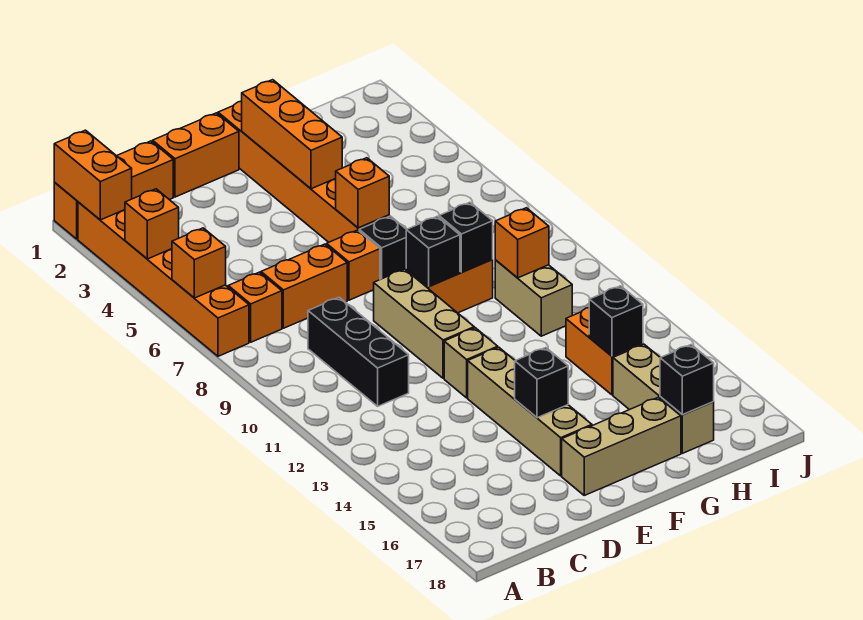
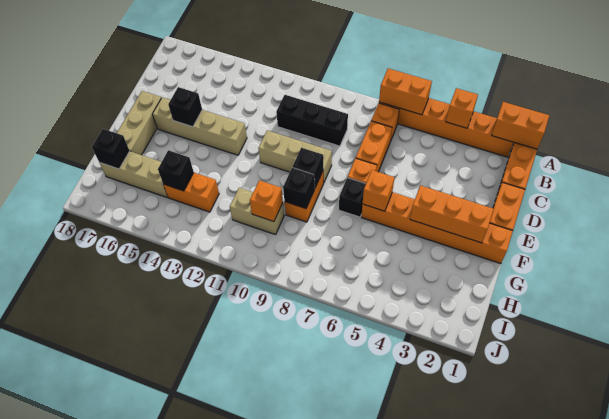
orange brick A6 level 2 -> orange brick A6:A7 level 2
tan brick E12 level 1 -> none

